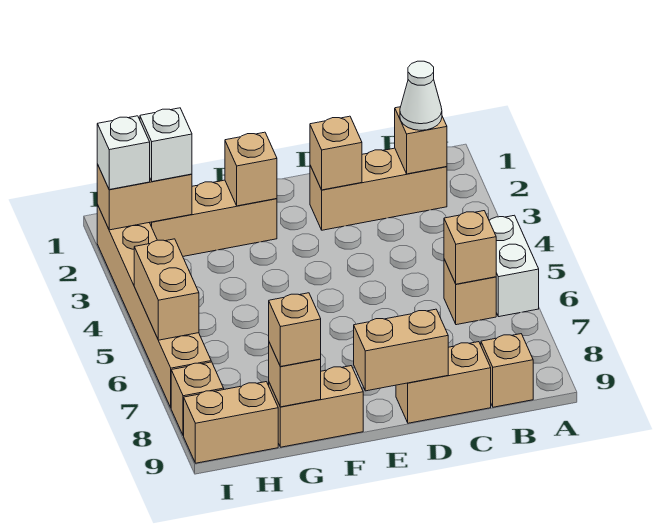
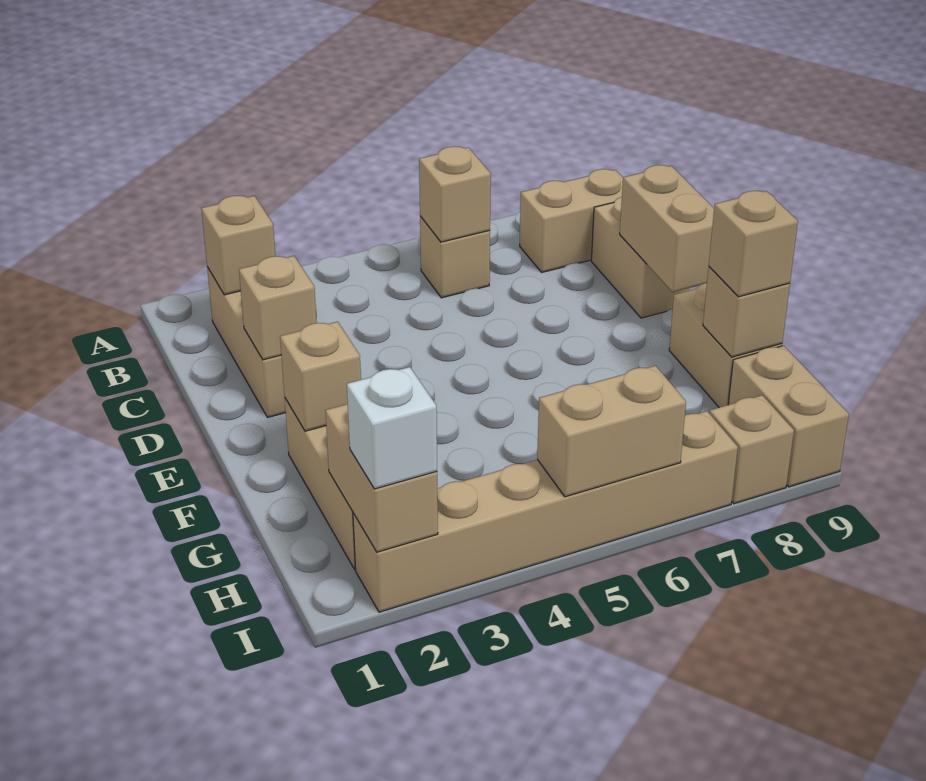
white brick A5:A6 level 1 -> none
white cone B2 level 3 -> none
tan brick B9 level 1 -> tan brick B8:B9 level 1
white brick H2 level 3 -> none

